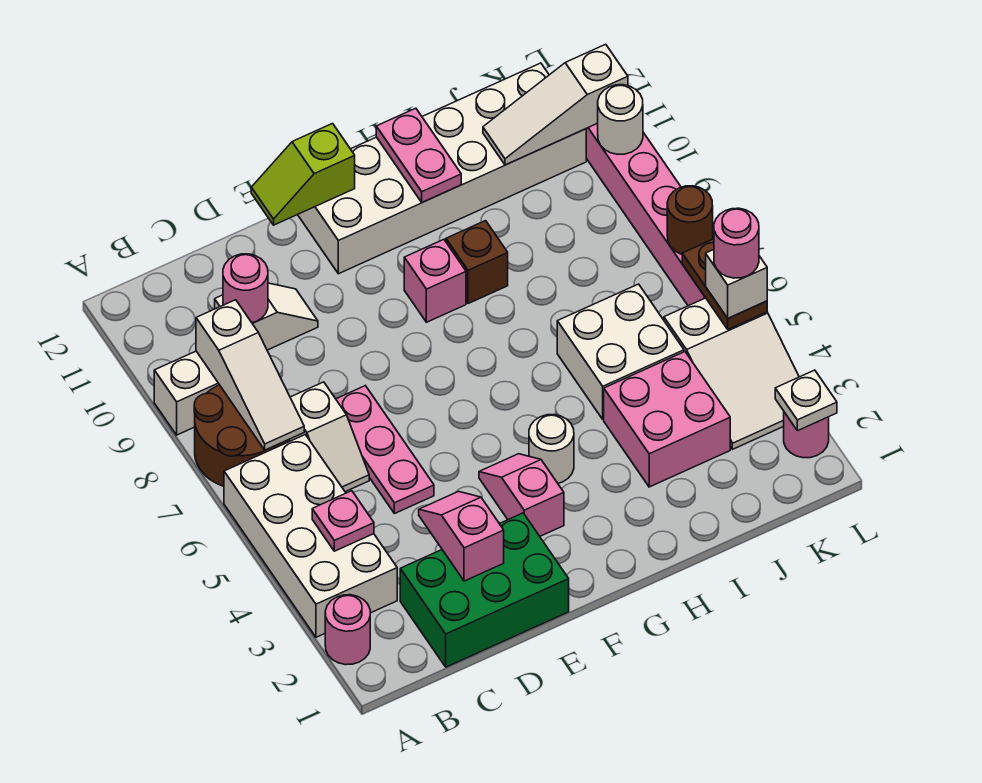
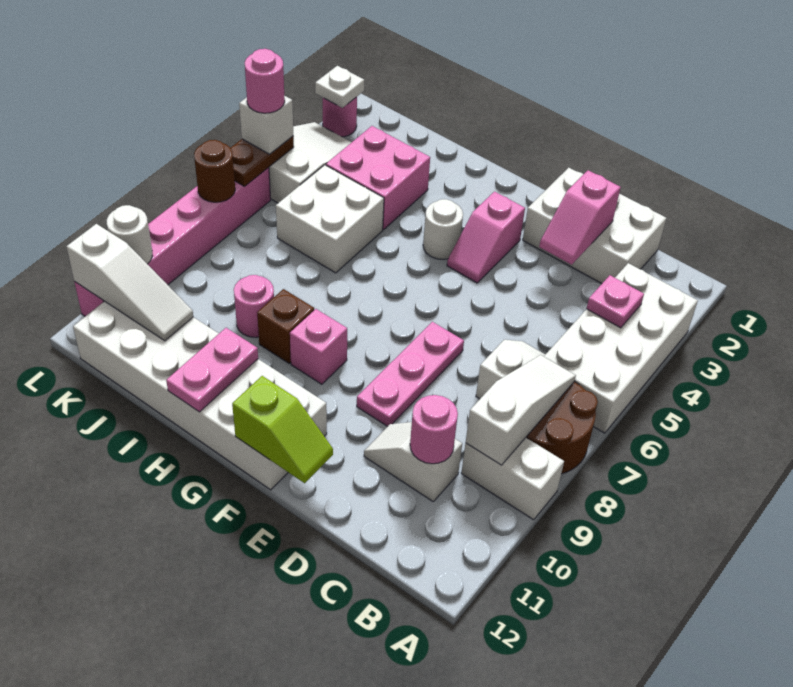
pink round brick A2 level 1 -> pink round brick I9 level 1
green brick C1:E2 level 1 -> white brick C1:E2 level 1
pink plate D5:D7 level 1 -> pink plate E7:E9 level 1

